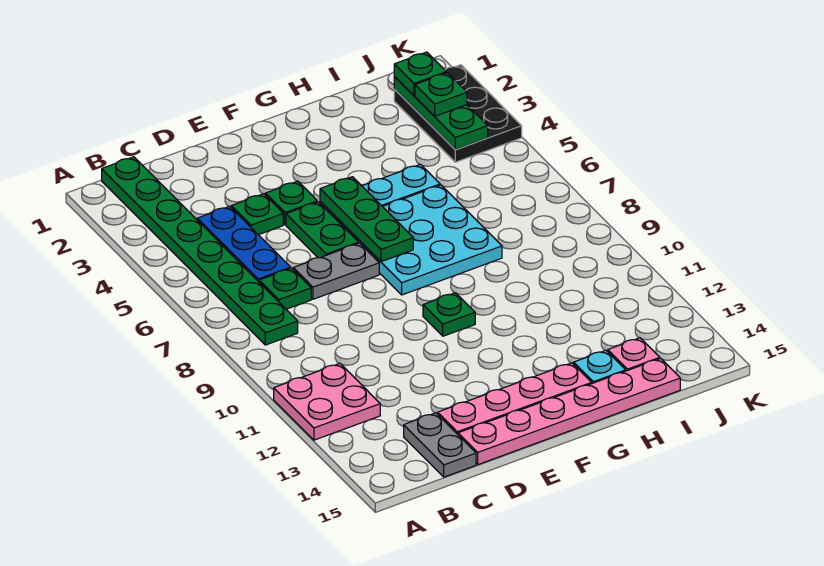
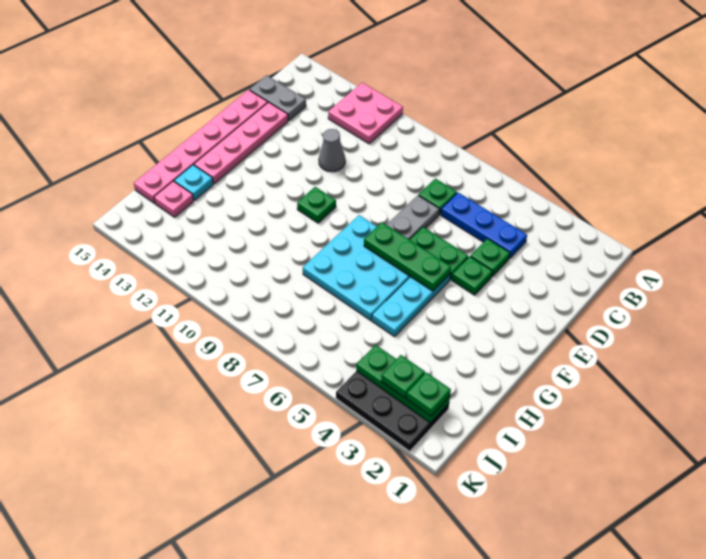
green plate B1:B8 level 1 -> none
none -> grey cone D11 level 1

